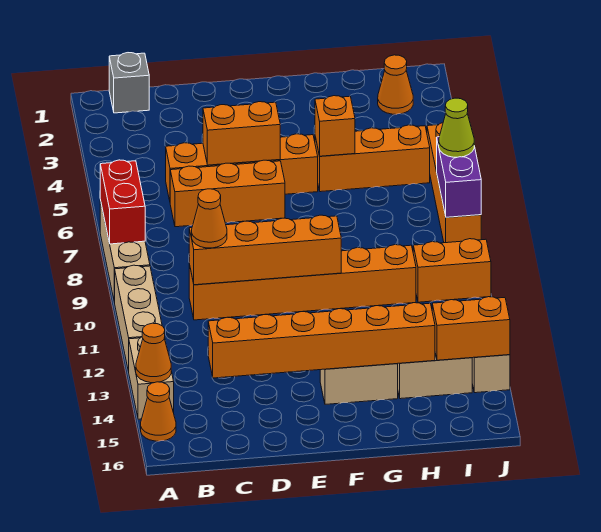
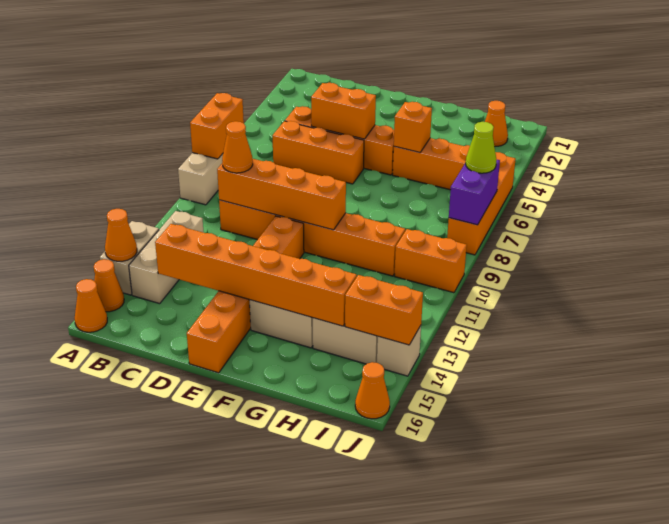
red brick A7:A8 level 2 -> orange brick A7:A8 level 2
tan brick A10:A12 level 1 -> tan brick B12:B14 level 1
none -> orange cone A16 level 1
grey brick B1 level 1 -> none
none -> orange brick E11:E16 level 1
none -> orange cone J16 level 1

